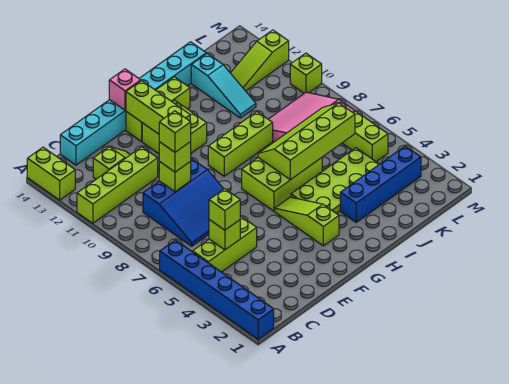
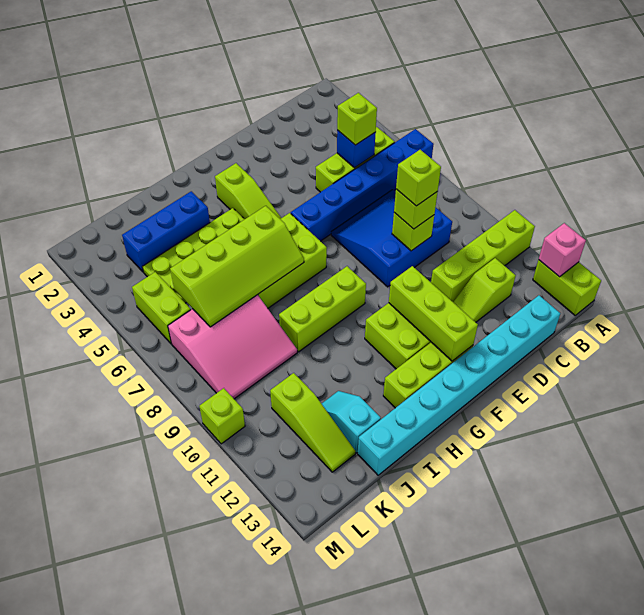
blue brick A1:A6 level 1 -> blue brick A6:F6 level 1
lime brick C5 level 2 -> blue brick C5 level 2
pink brick F14 level 2 -> pink brick A13 level 2
blue brick I3:L3 level 1 -> blue brick I3:K3 level 1
cyan slope J11:J13 level 1 top 13 -> cyan slope J12:J13 level 1 top 13
lime slope K12:M12 level 1 top M -> lime slope K11:K13 level 1 top 11

